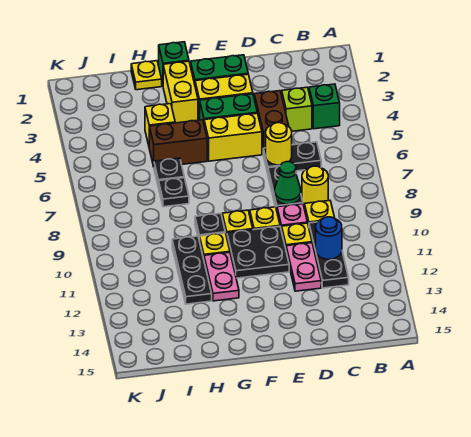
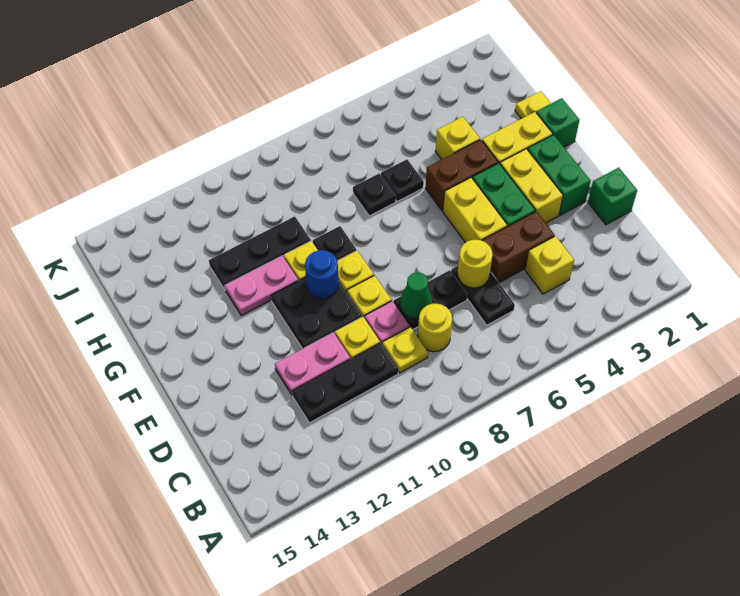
green brick B4 level 1 -> green brick D1 level 1
lime brick C4 level 1 -> yellow brick C4 level 1
blue round brick C11 level 2 -> blue round brick F10 level 2
brown brick G5:H5 level 1 -> brown brick G4:G5 level 1

